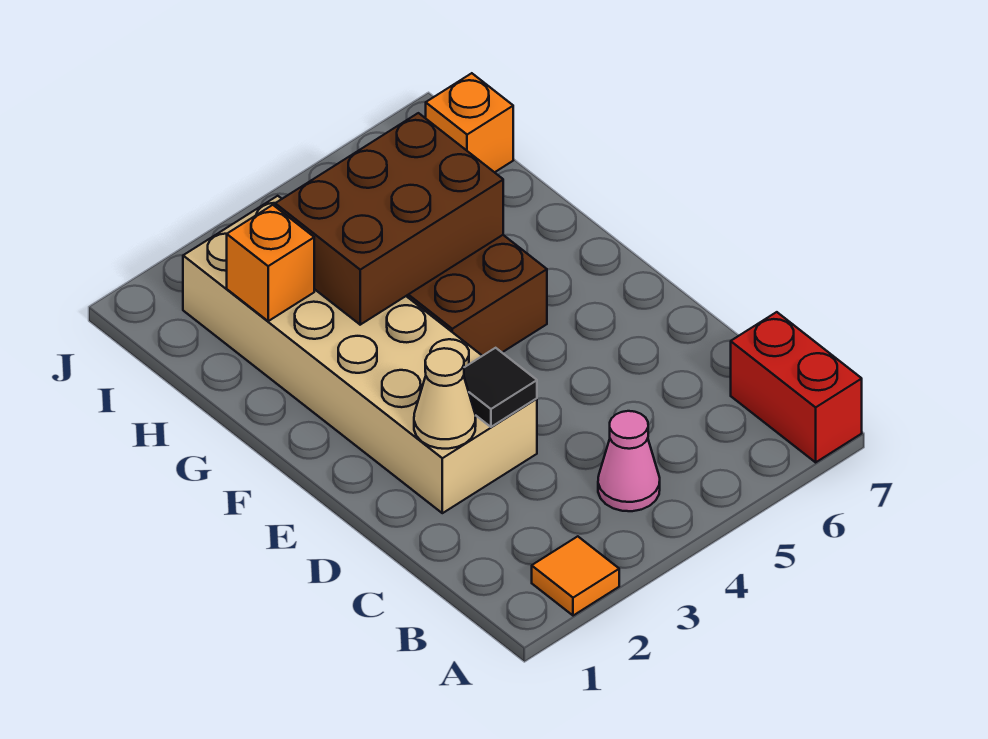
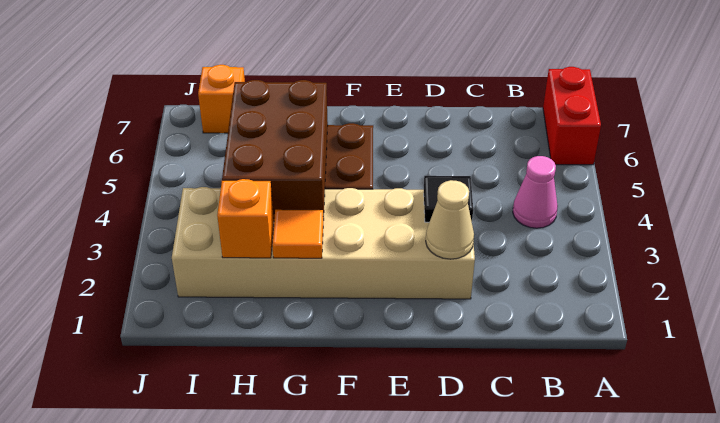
orange tile A2 level 1 -> orange tile G2 level 2
red brick A7:B7 level 1 -> red brick A6:A7 level 1

